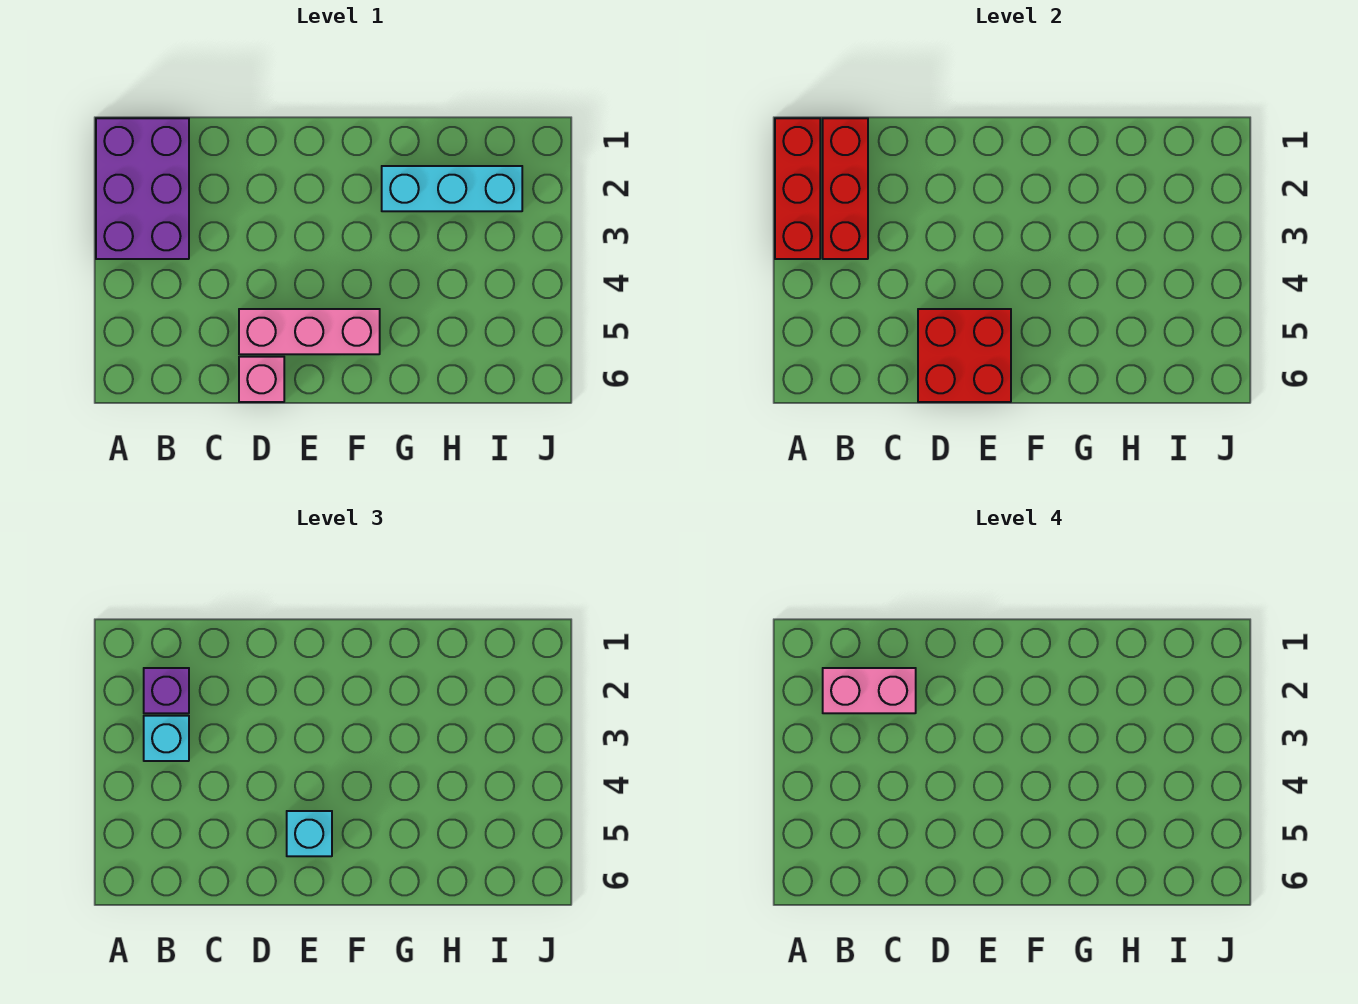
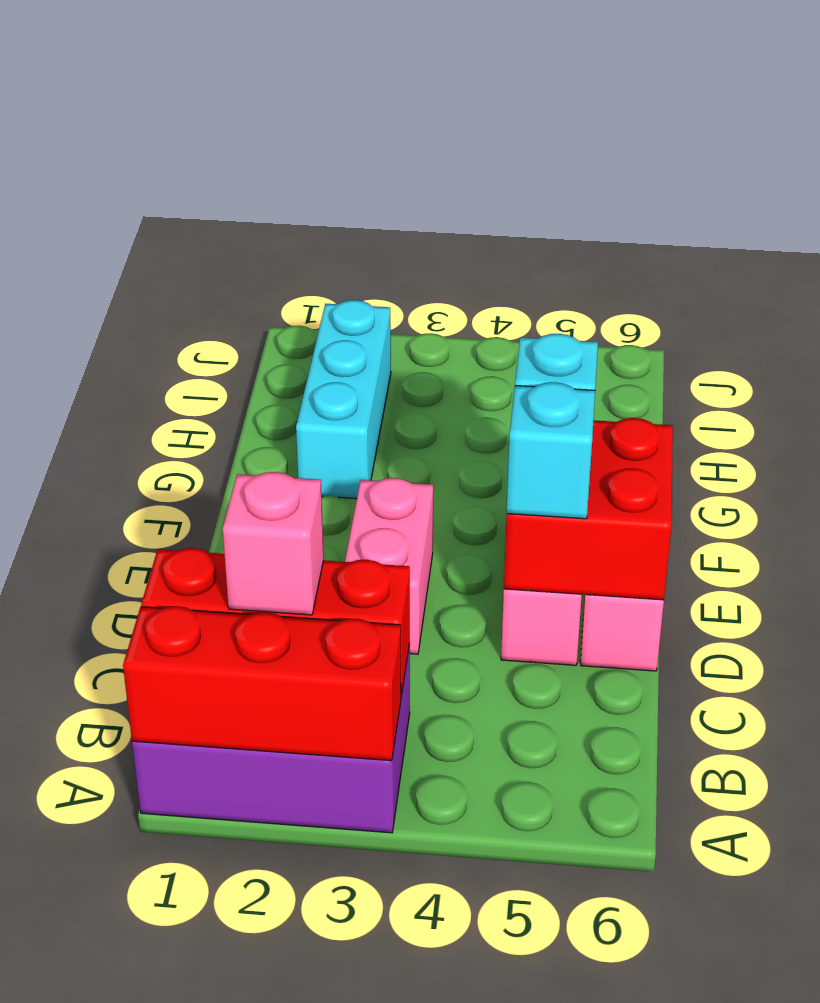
purple brick B2 level 3 -> pink brick B2 level 3
pink brick B2:C2 level 4 -> pink brick D3:E3 level 1
cyan brick B3 level 3 -> cyan brick D5 level 3

